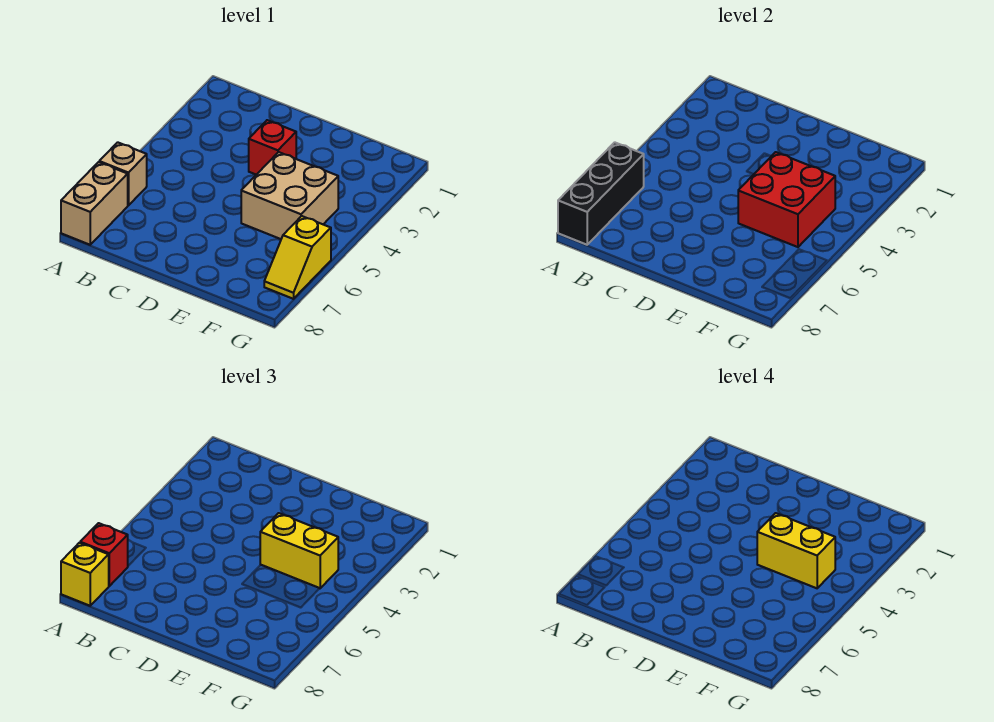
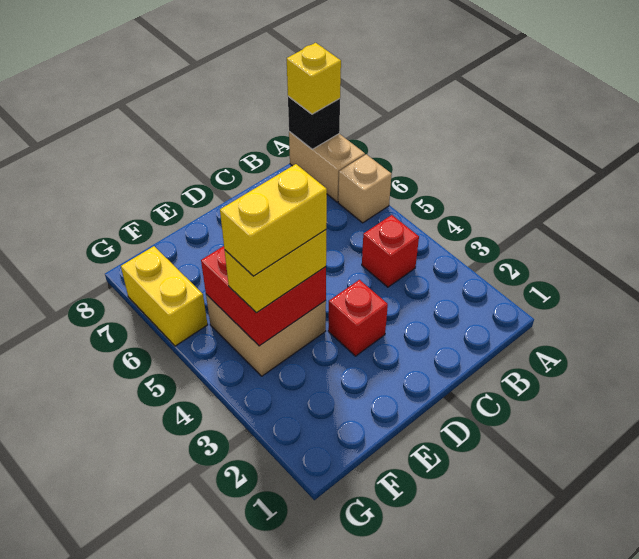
black brick A6:A8 level 2 -> black brick A8 level 2
red brick A7 level 3 -> red brick B4 level 1
yellow slope G6:G7 level 1 top 6 -> yellow brick G6:G7 level 1

